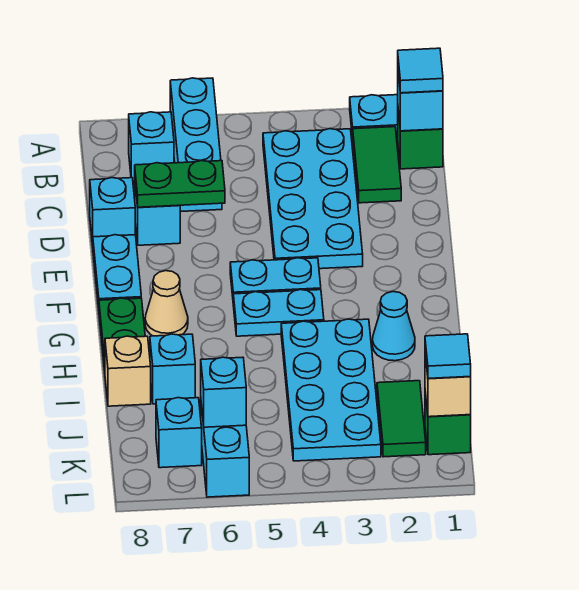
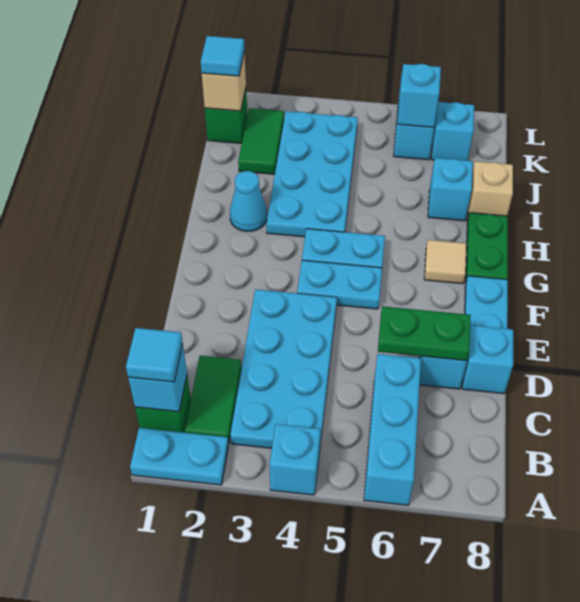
cyan brick B7 level 1 -> cyan brick A4 level 1
tan cone G7 level 1 -> tan tile G7 level 1

